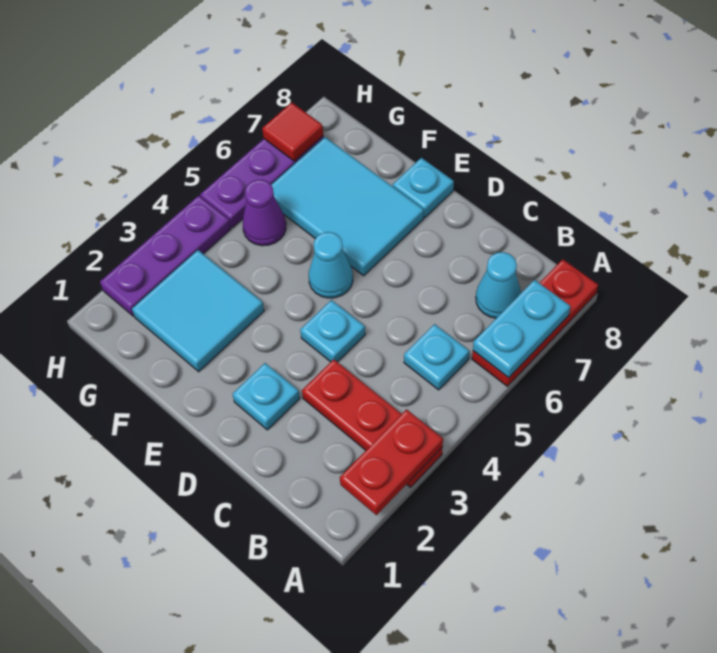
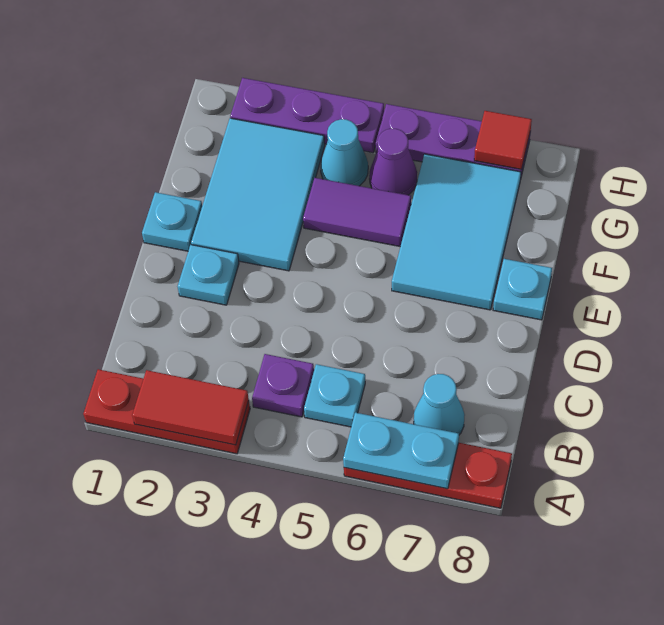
red plate A2:A3 level 2 -> red tile A2:A3 level 2
red plate A3:C3 level 1 -> red plate A1:A3 level 1
none -> purple plate B4 level 1
cyan plate D4 level 1 -> cyan plate E1 level 1
cyan cone E5 level 1 -> cyan cone G4 level 1
cyan tile F2:G3 level 1 -> cyan tile E2:G3 level 1
none -> purple tile F4:F5 level 1

